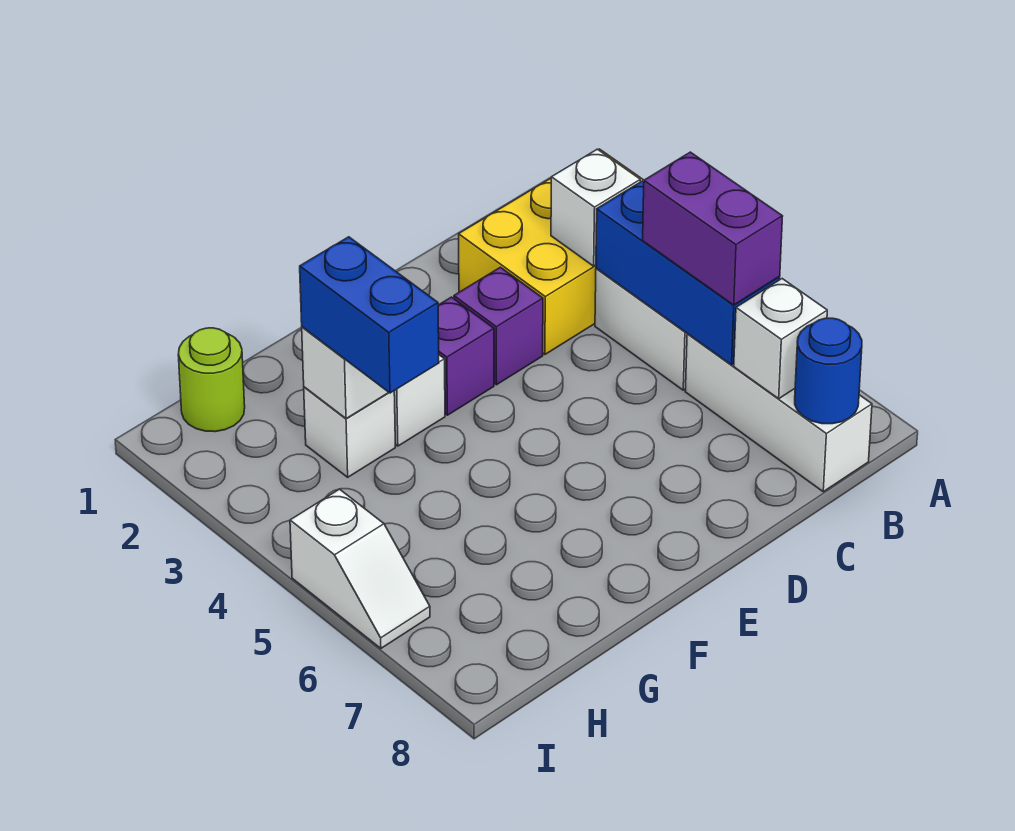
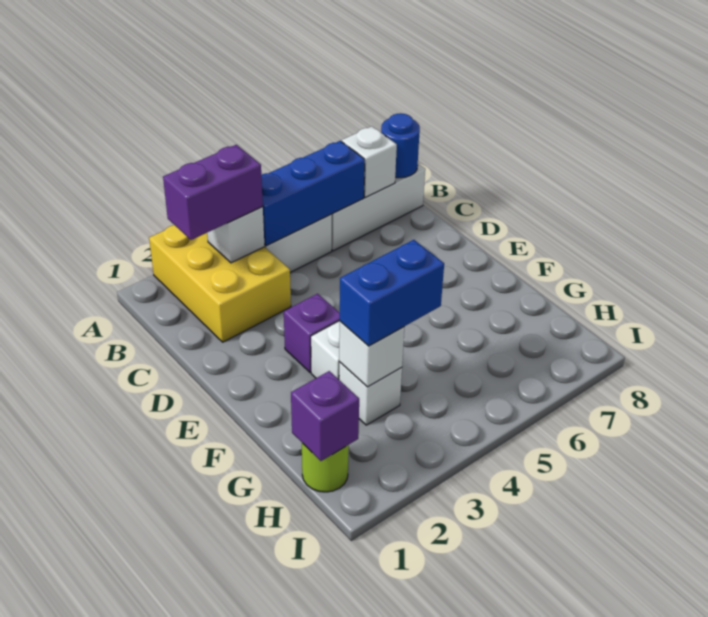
purple brick B5:B6 level 3 -> purple brick B2:B3 level 3
purple brick D3 level 1 -> purple brick H1 level 2
white slope I5:I6 level 1 top 5 -> none

